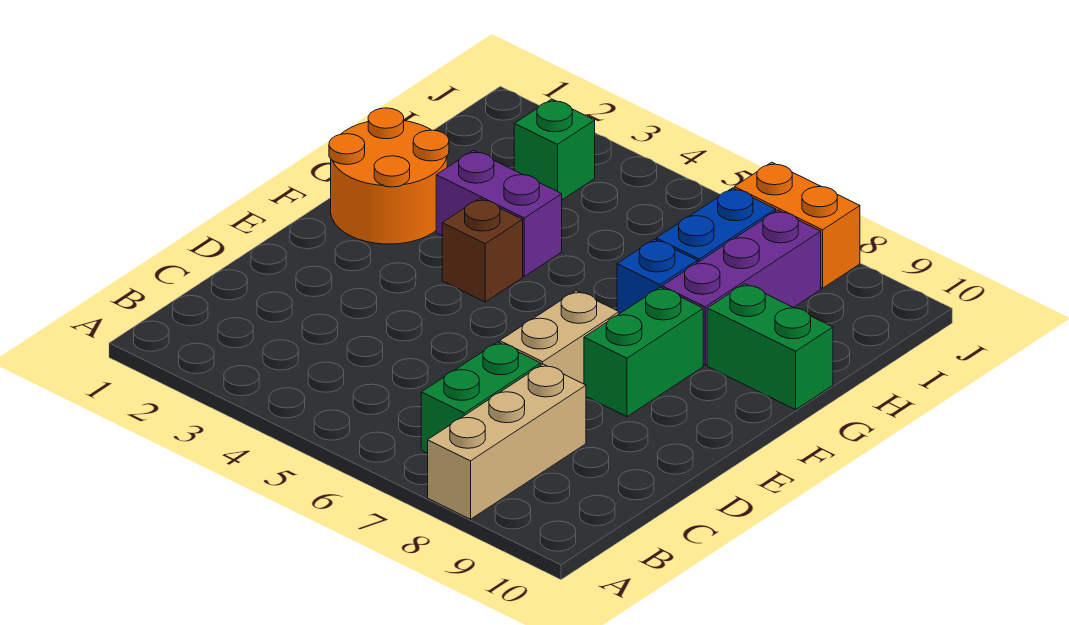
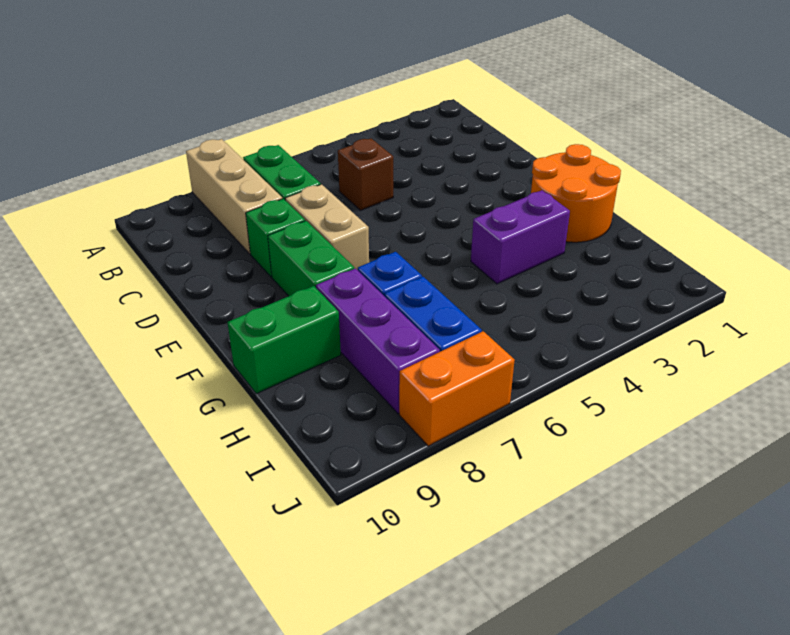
brown brick F4 level 1 -> brown brick C5 level 1
green brick I3 level 1 -> green brick D8 level 1

